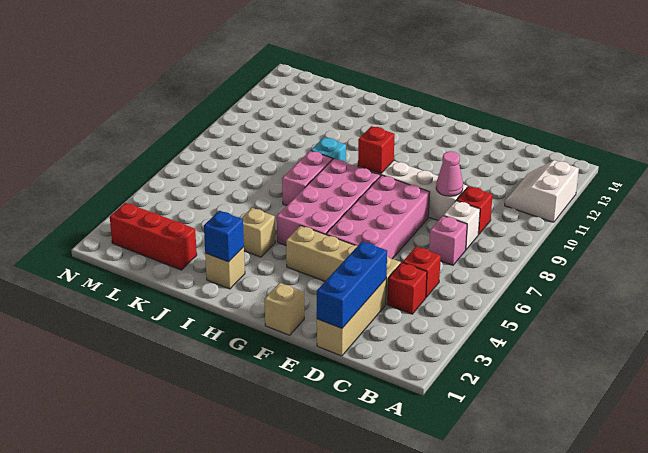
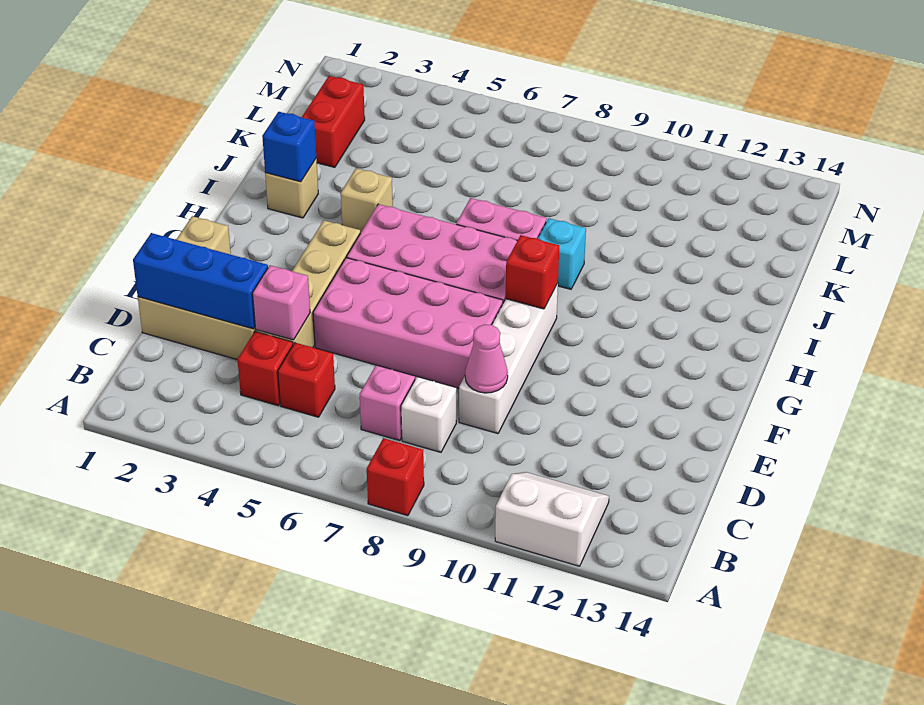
red brick C9 level 1 -> red brick A8 level 1
none -> pink brick D4 level 2
red brick K2:M2 level 1 -> red brick K2:L2 level 1

